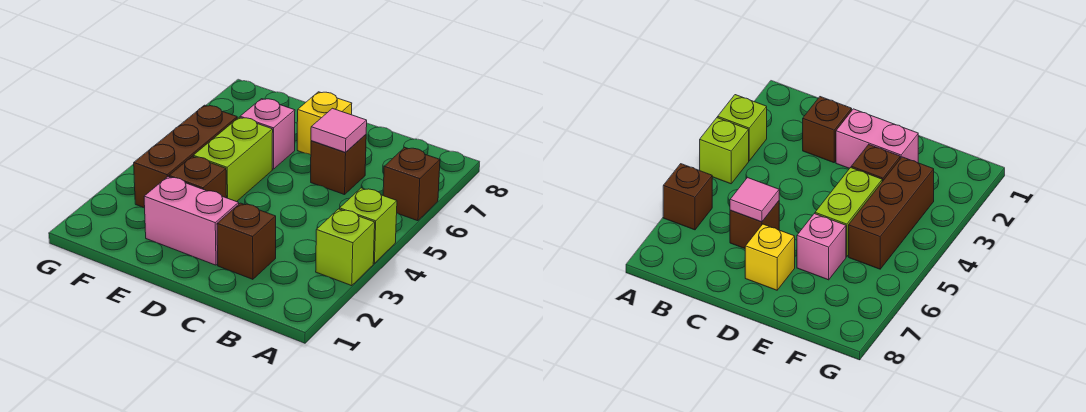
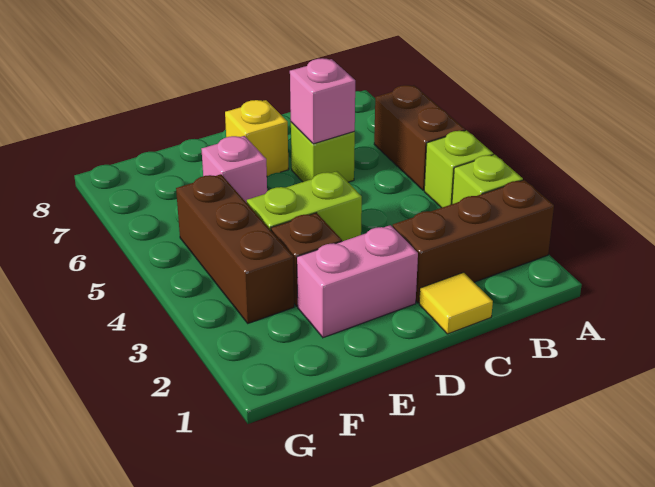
brown brick A6 level 1 -> brown brick A5:A6 level 1
none -> yellow tile C1 level 1
brown brick C2 level 1 -> brown brick A2:C2 level 1
brown brick C6 level 1 -> lime brick C6 level 1
pink tile C6 level 2 -> pink brick C6 level 2
lime brick E4:E5 level 1 -> lime brick D4:E4 level 1

